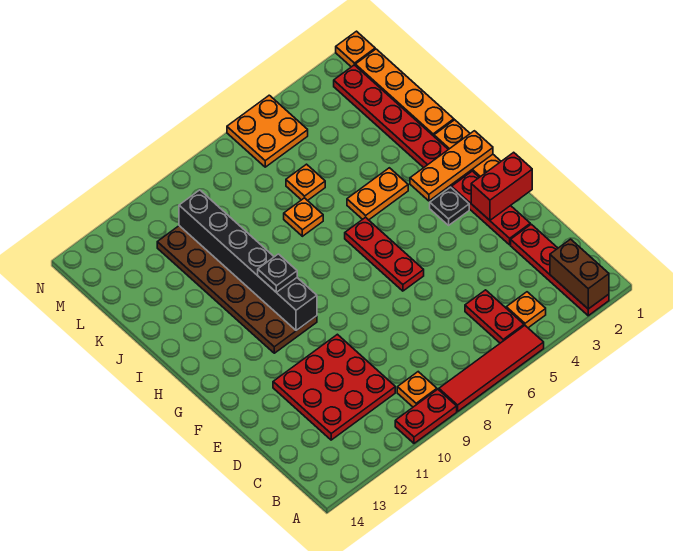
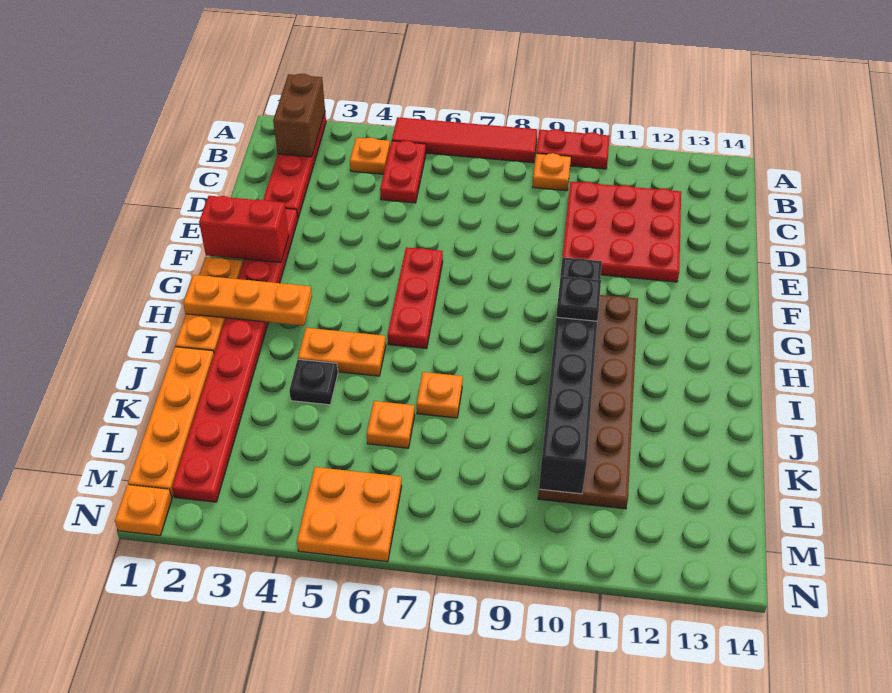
black plate G3 level 1 -> black plate J4 level 1

